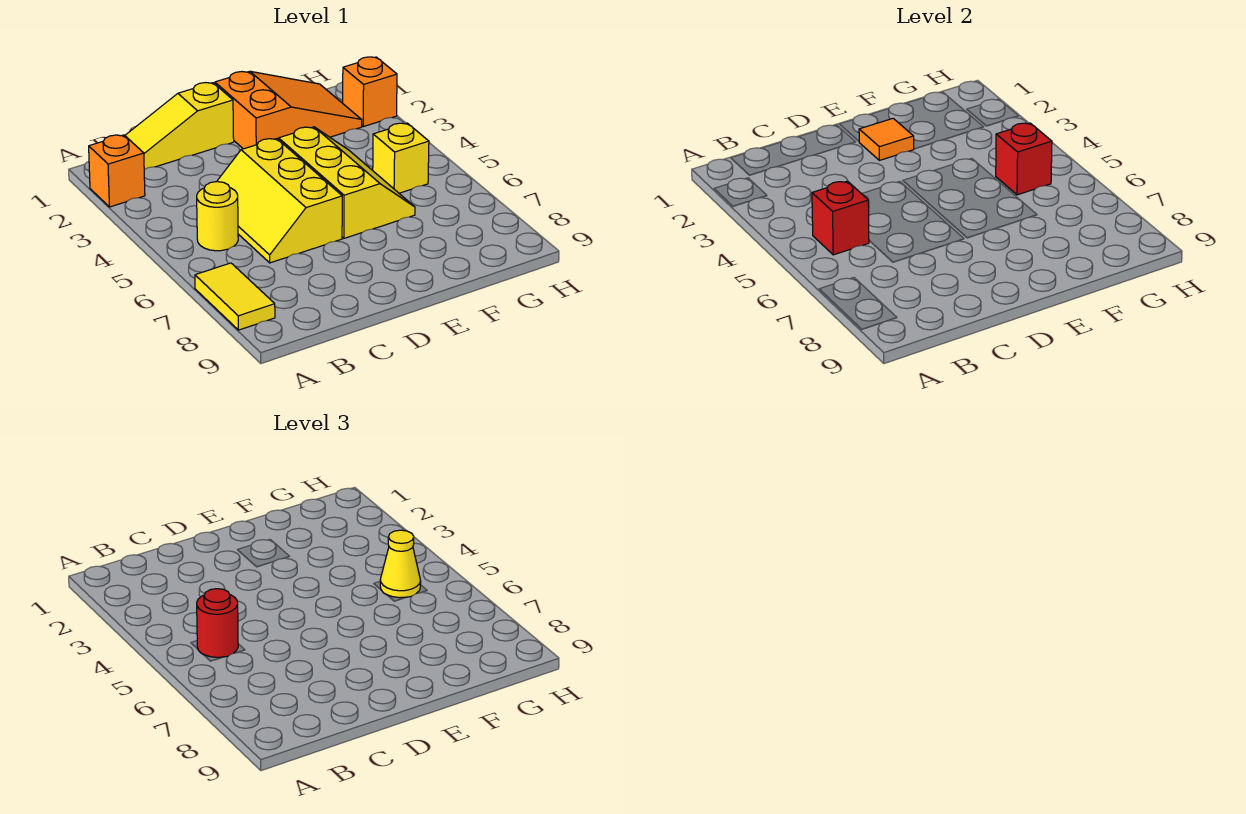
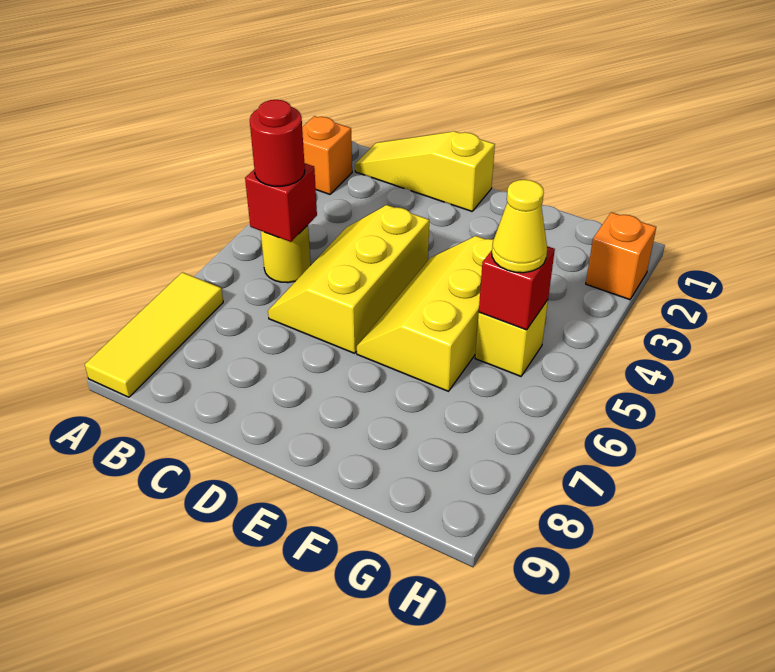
yellow tile A7:A8 level 1 -> yellow tile A7:A9 level 1
orange slope E1:G2 level 1 top E -> none
orange tile E2 level 2 -> none
yellow slope E4:F6 level 1 top E -> yellow slope E4:F6 level 1 top F

